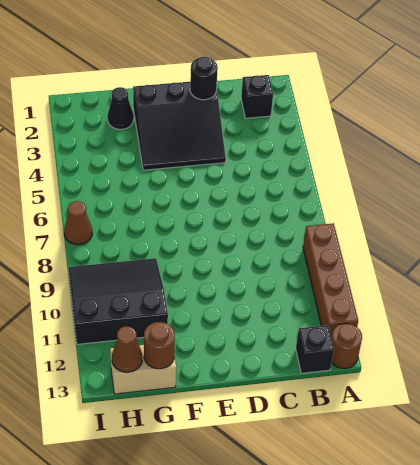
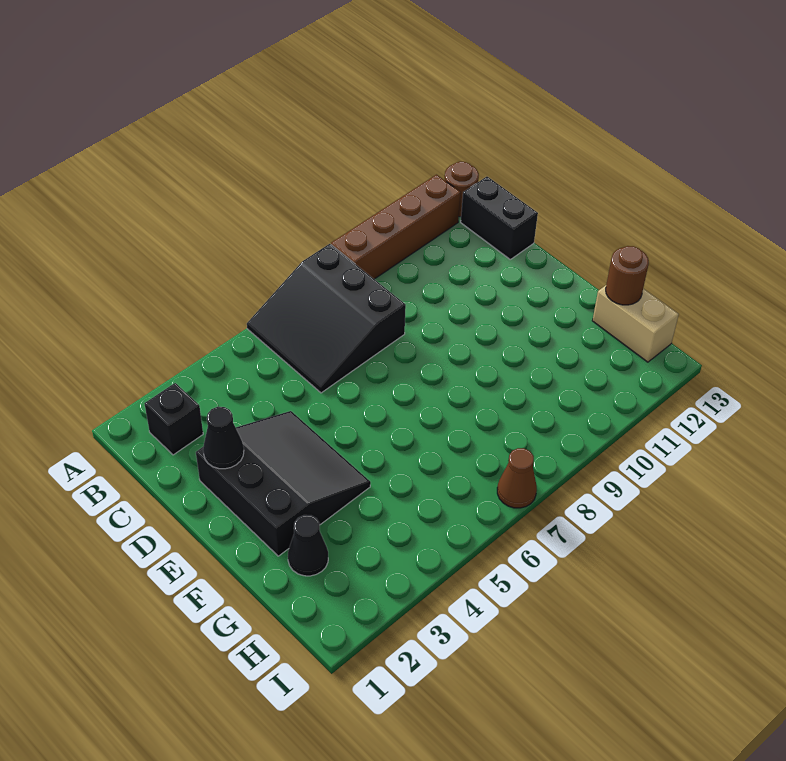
black brick B13 level 1 -> black brick B13:C13 level 1
black round brick D2 level 2 -> black cone D2 level 2
black slope G9:I11 level 1 top 11 -> black slope A6:C8 level 1 top 8
brown cone H13 level 2 -> none

